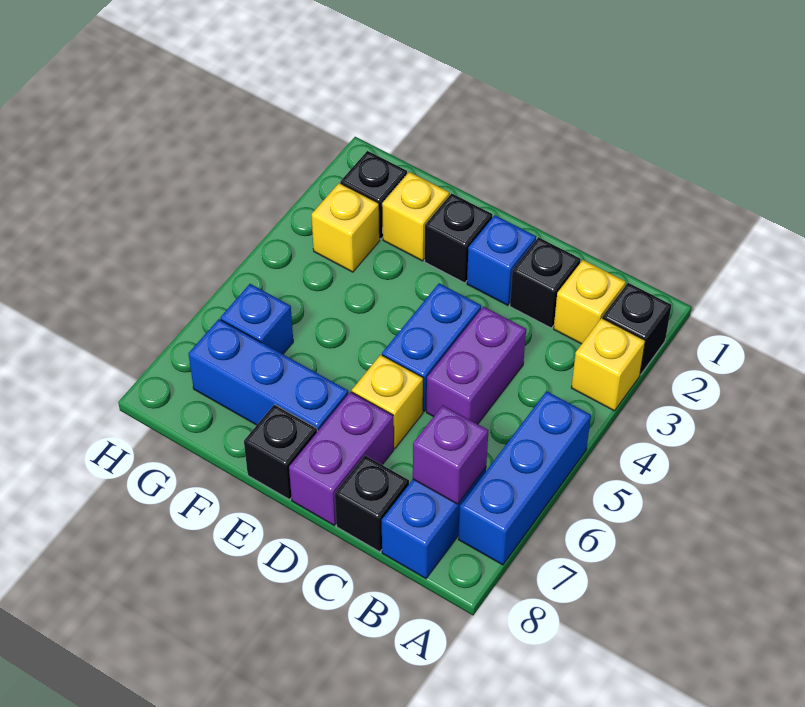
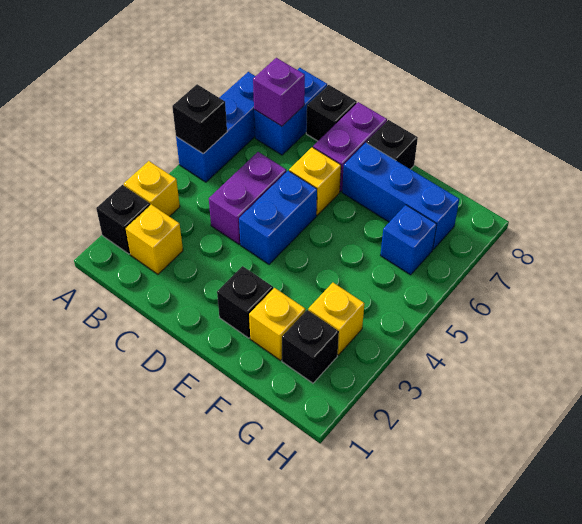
black brick C2 level 1 -> black brick A5 level 2
blue brick D2 level 1 -> none

